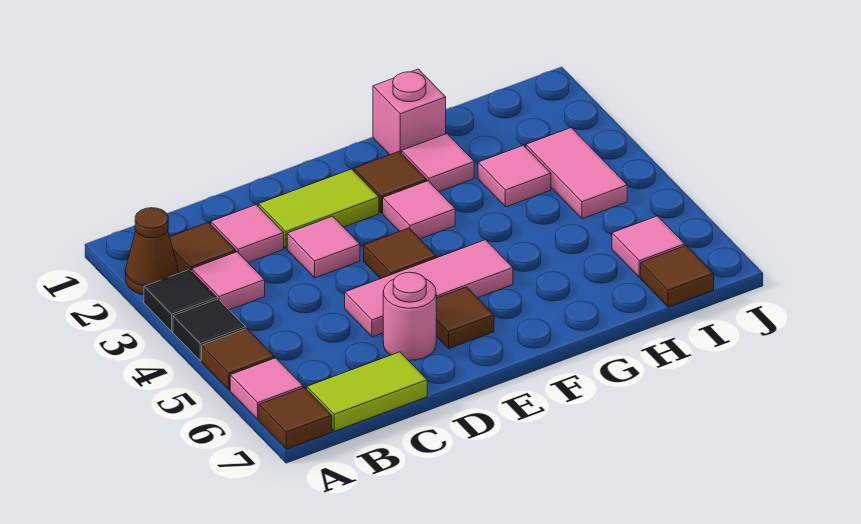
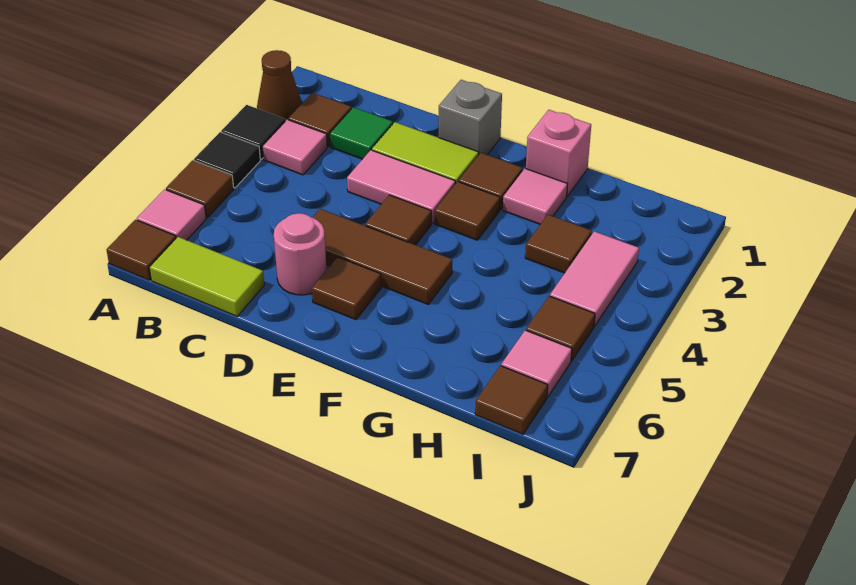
pink tile C2 level 1 -> green tile C2 level 1
pink tile D3 level 1 -> pink tile D3:E3 level 1
pink tile D5:F5 level 1 -> brown tile D5:F5 level 1
none -> grey brick E1 level 1
pink tile F3 level 1 -> brown tile F3 level 1
pink tile H3 level 1 -> brown tile H3 level 1
none -> brown tile I5 level 1

